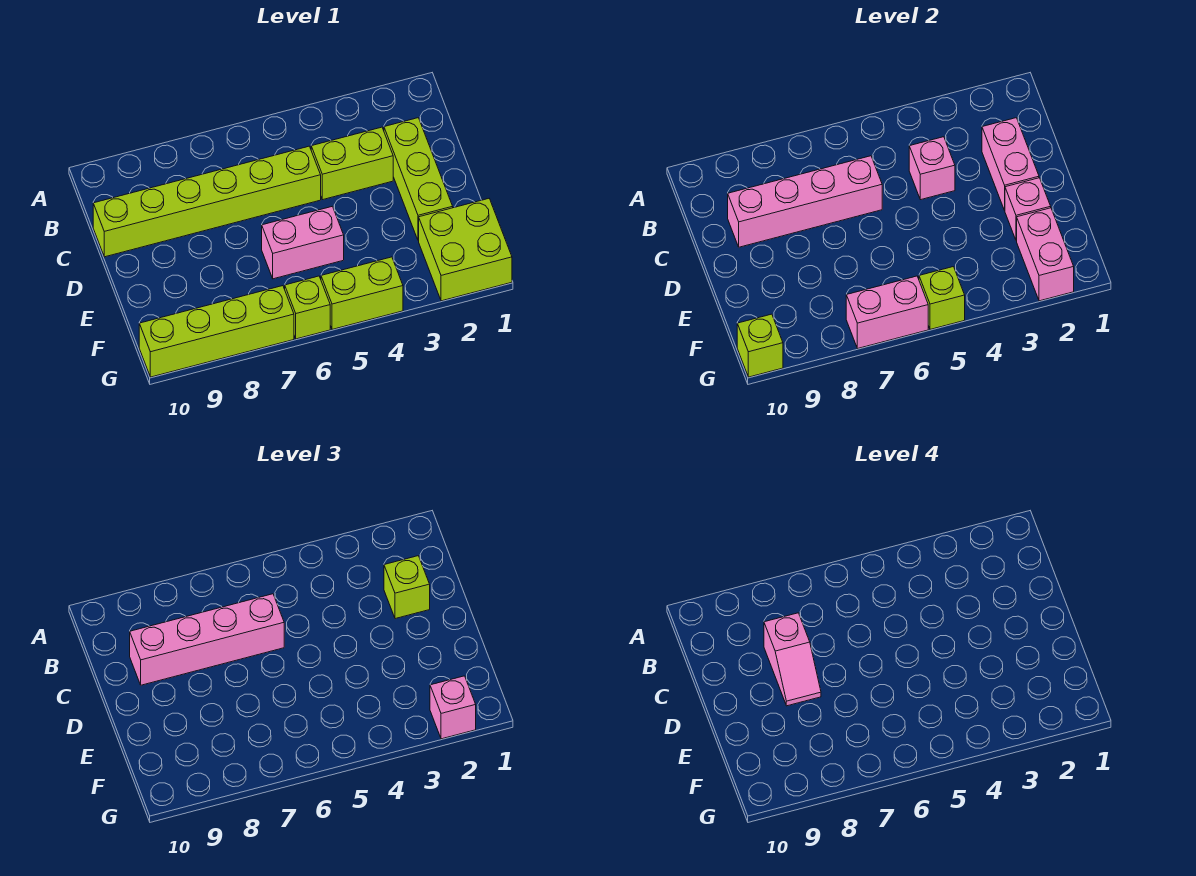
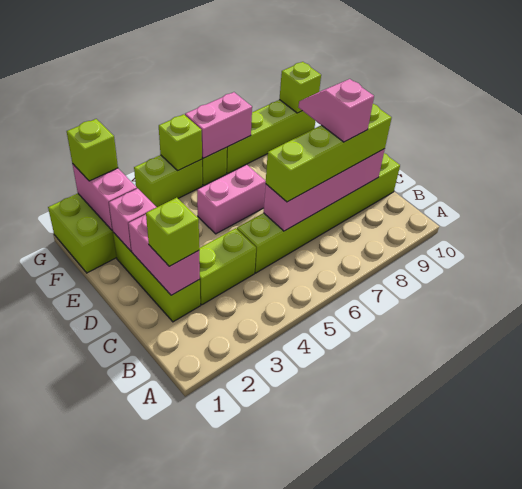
pink brick C4 level 2 -> none
pink brick C6:C9 level 3 -> lime brick C6:C9 level 3
pink brick G2 level 3 -> lime brick G2 level 3

